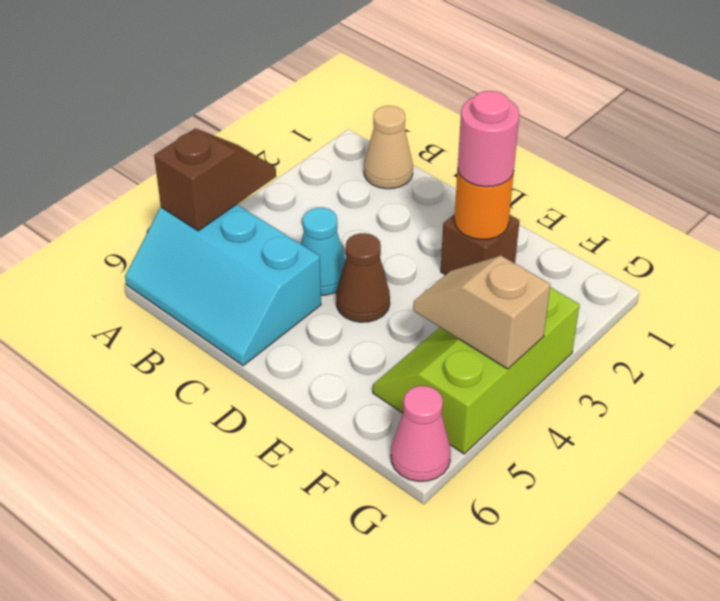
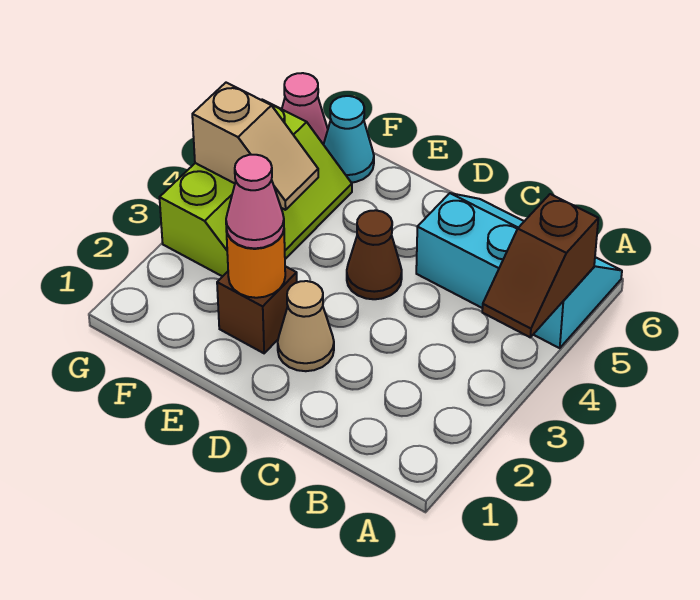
tan cone B1 level 1 -> tan cone D2 level 1
cyan cone C4 level 1 -> cyan cone F6 level 1
pink round brick E2 level 3 -> pink cone E2 level 3

